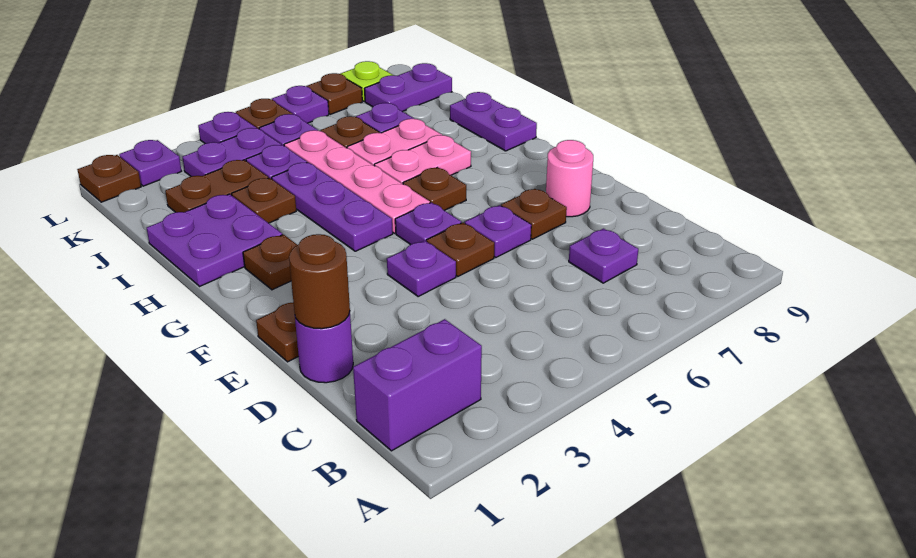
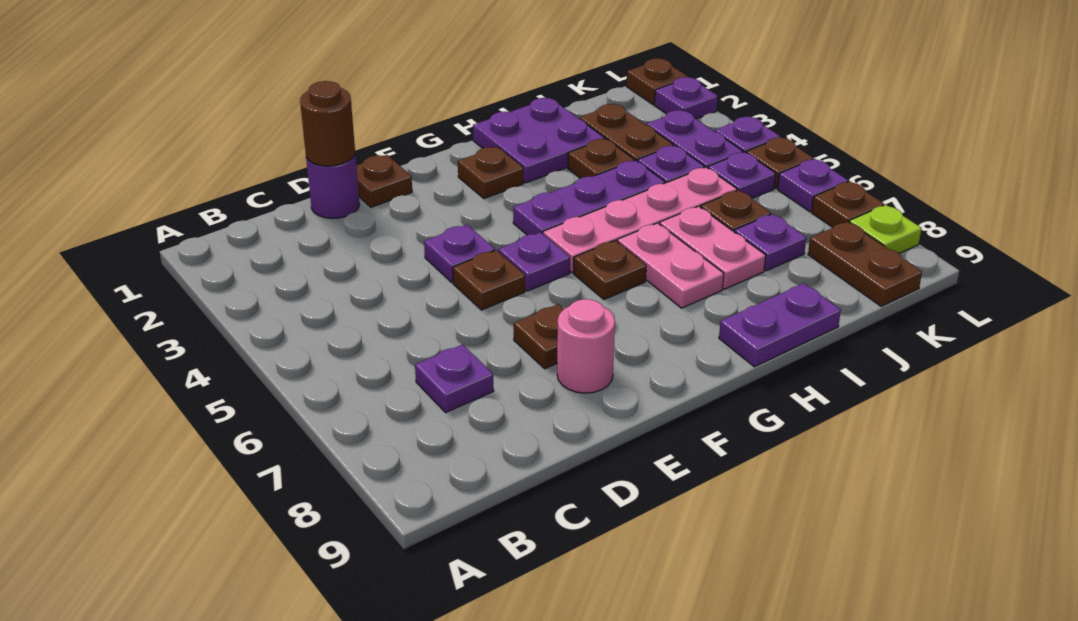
purple brick B1:B2 level 1 -> none
purple plate E6 level 1 -> none
purple plate K8:K9 level 1 -> brown plate K8:K9 level 1

